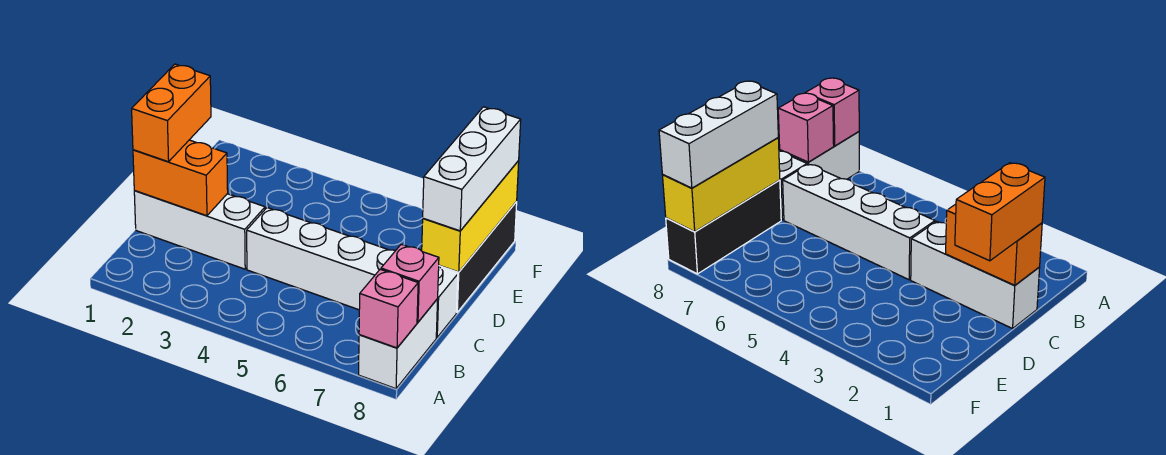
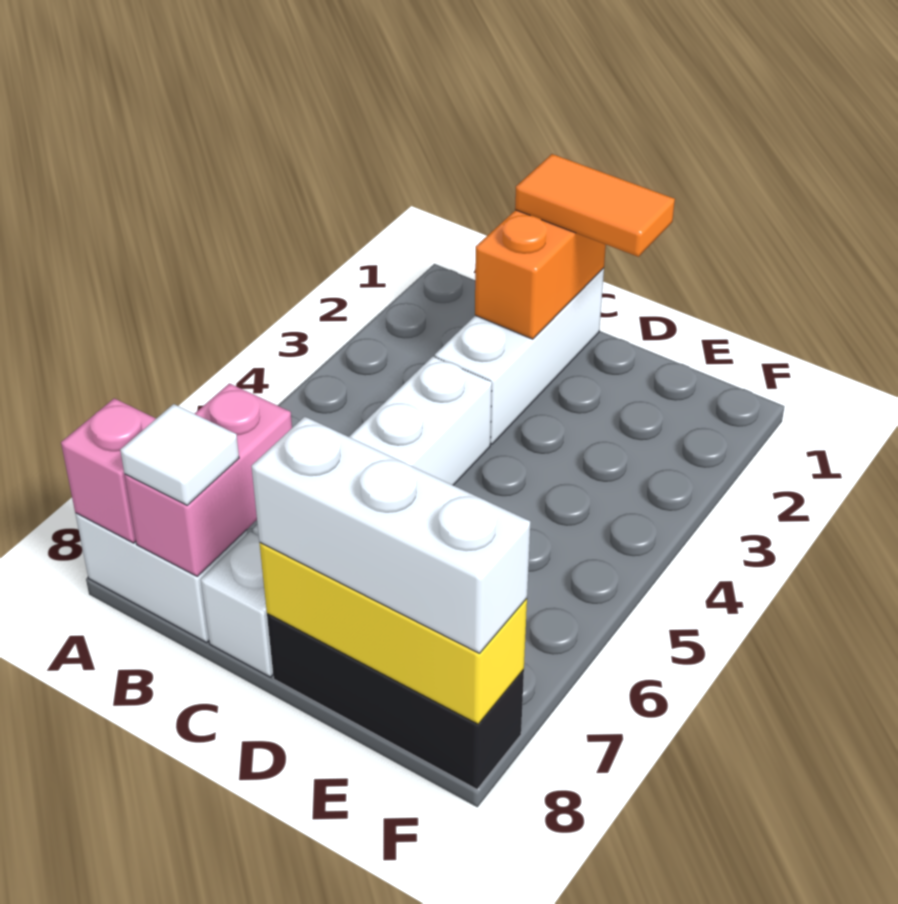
pink brick B8 level 2 -> pink brick B7:B8 level 2
none -> white tile B8 level 3
orange brick C1:D1 level 3 -> orange tile C1:D1 level 3

